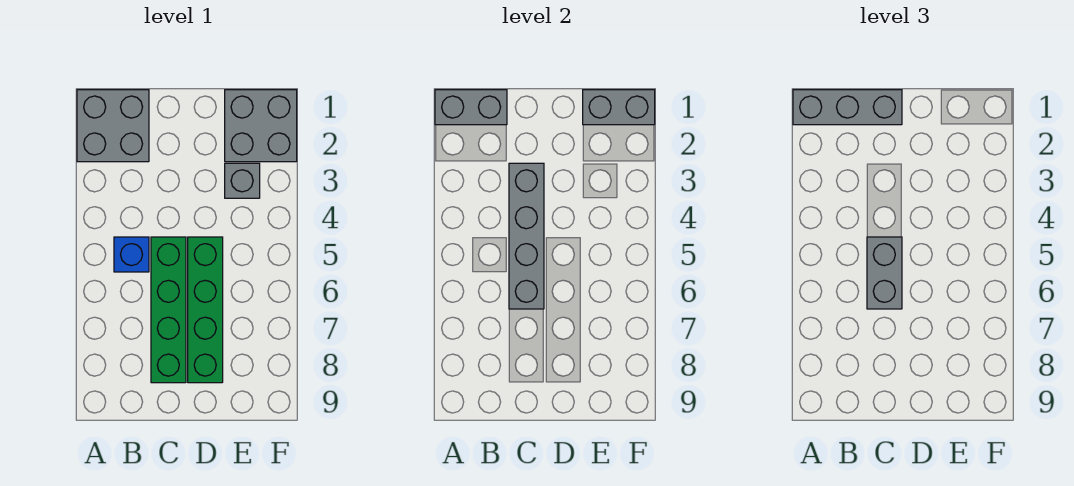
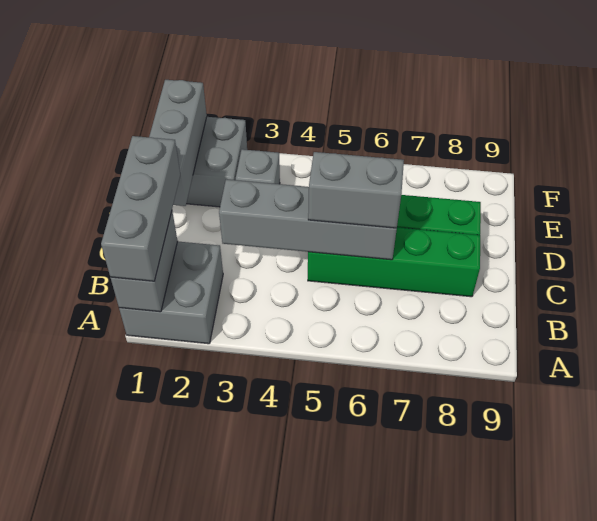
blue brick B5 level 1 -> none
grey brick E1:F1 level 2 -> grey brick D1:F1 level 2

